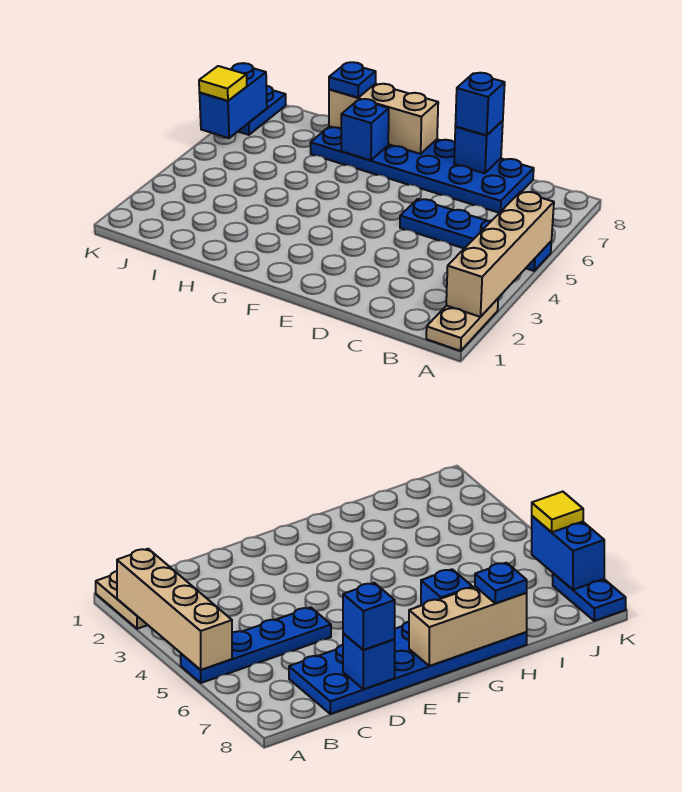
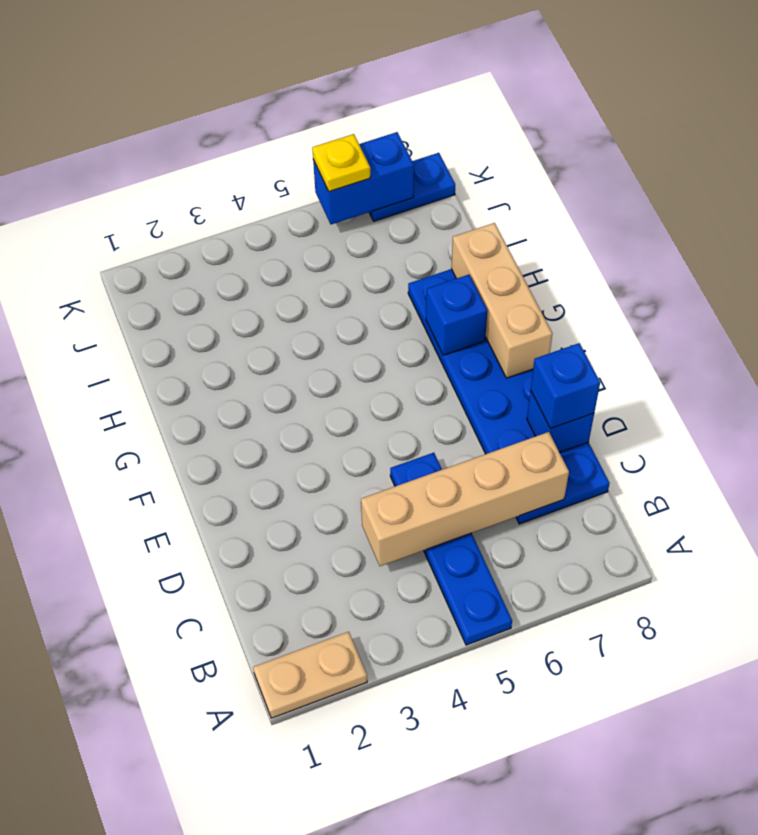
tan brick A2:A5 level 2 -> tan brick C4:C7 level 2
blue plate H8 level 3 -> none
yellow tile K6 level 3 -> yellow plate K6 level 3

